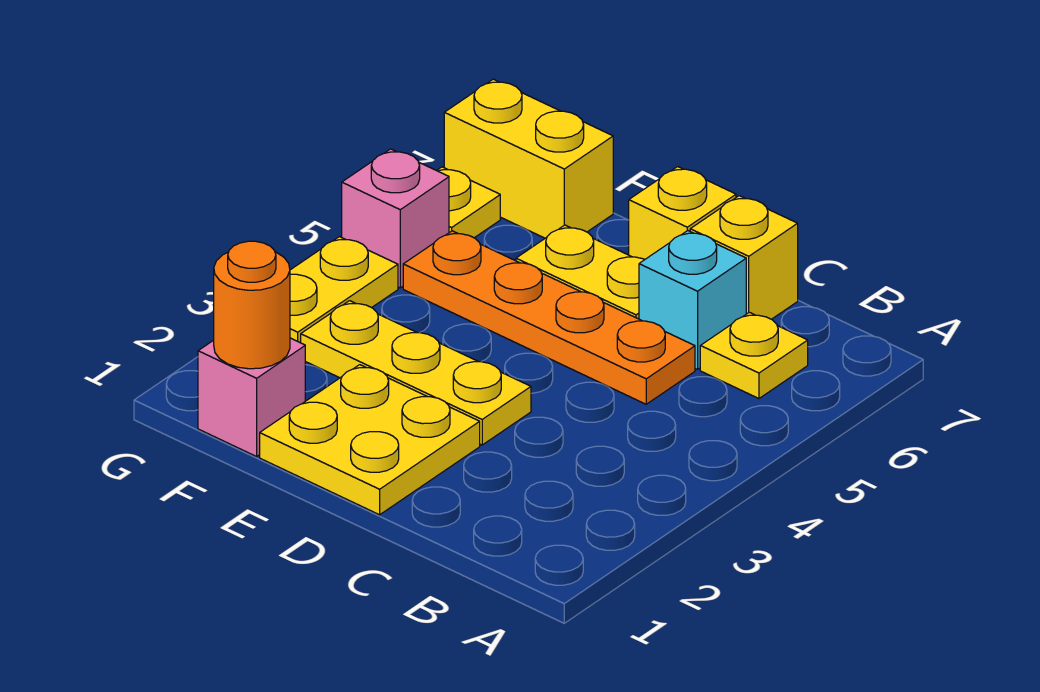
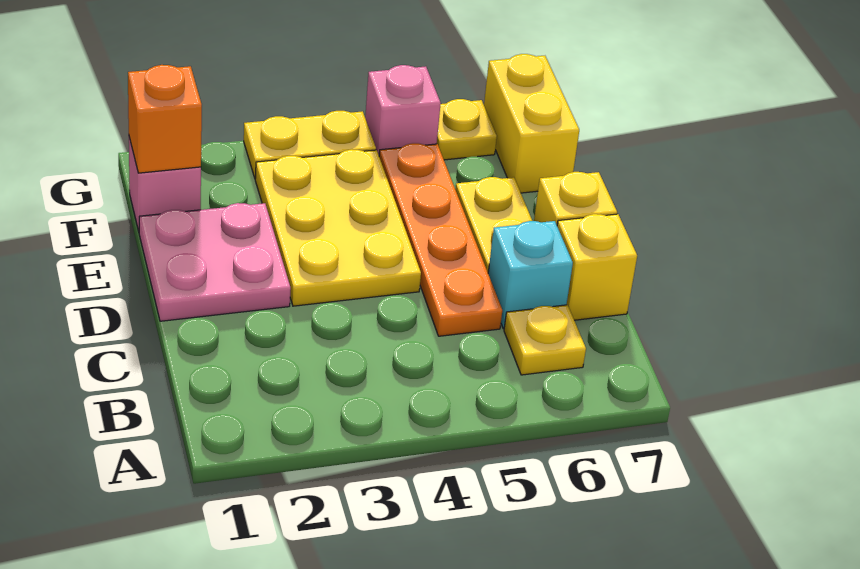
yellow plate D1:E2 level 1 -> pink plate D1:E2 level 1
yellow plate D3:F3 level 1 -> yellow plate D3:F4 level 1
orange round brick F1 level 2 -> orange brick F1 level 2

